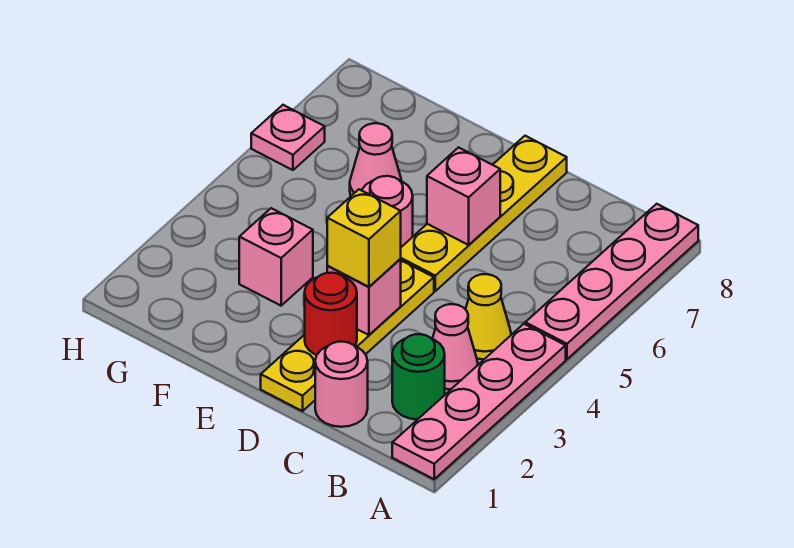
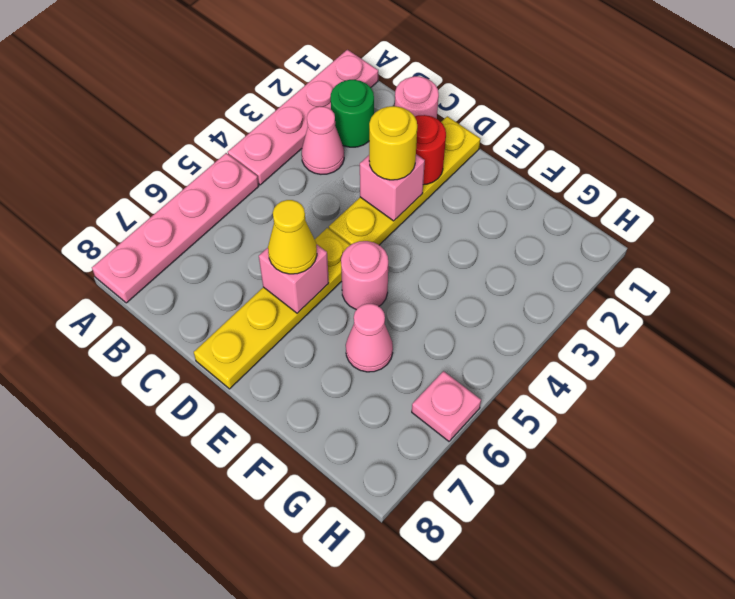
yellow cone B4 level 1 -> yellow cone D6 level 3
yellow brick D3 level 3 -> yellow round brick D3 level 3
pink brick F3 level 1 -> none

